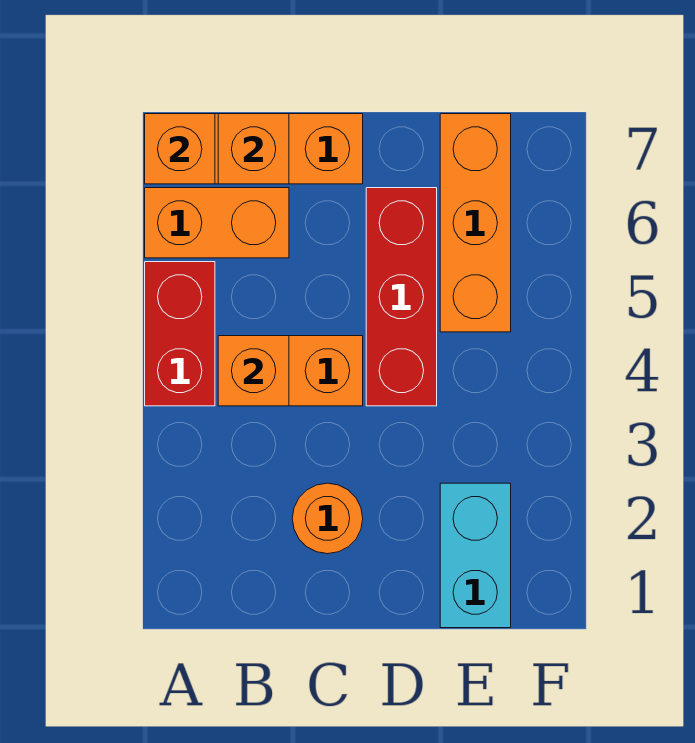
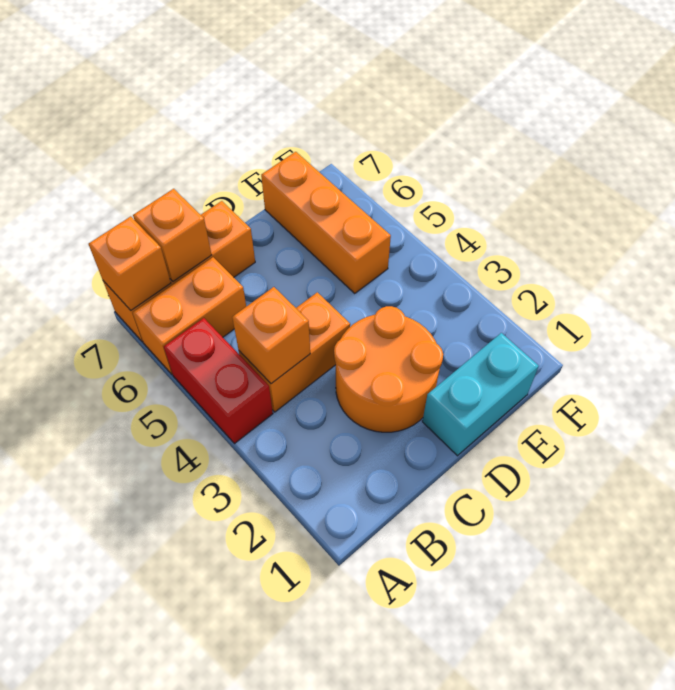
orange round brick C2 level 1 -> orange round brick C2:D3 level 1
red brick D4:D6 level 1 -> none
cyan brick E1:E2 level 1 -> cyan brick D1:E1 level 1

